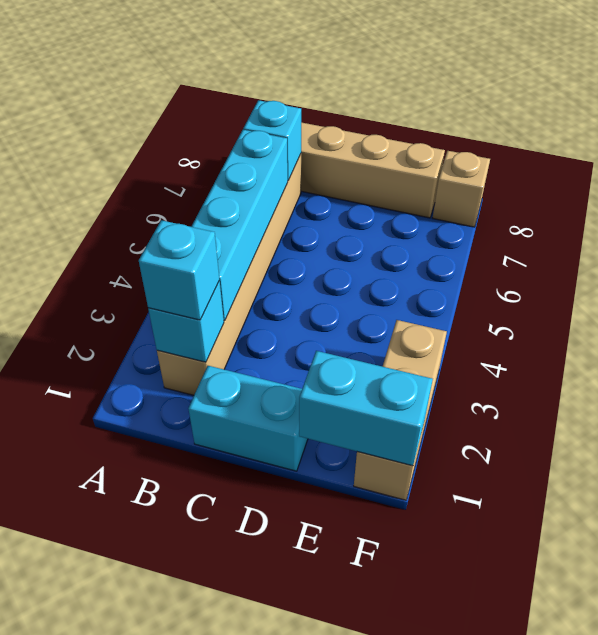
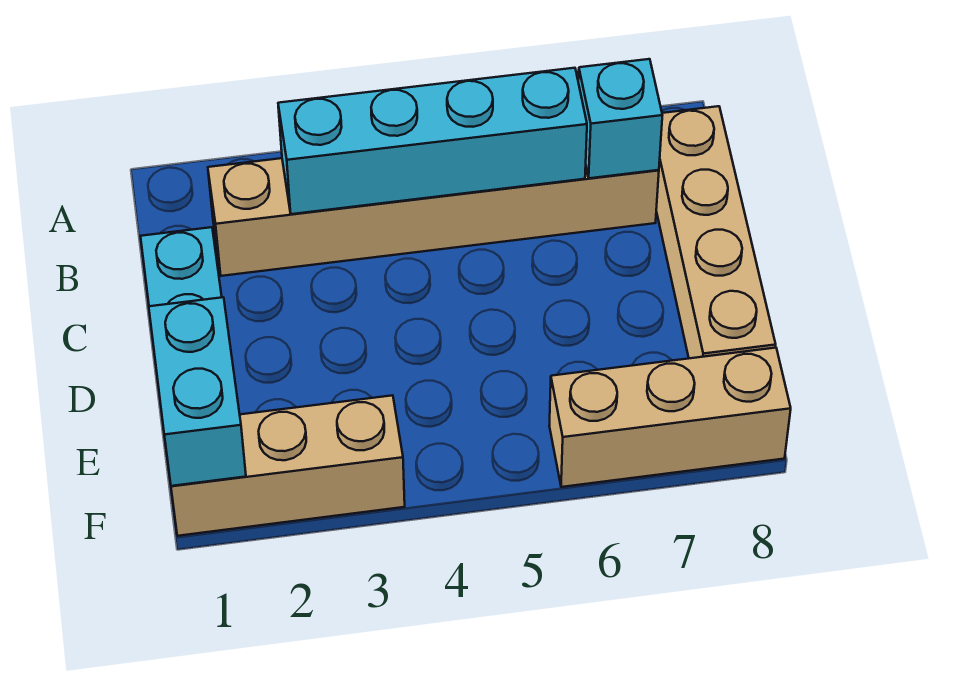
cyan brick B2 level 2 -> none
cyan brick B2 level 3 -> none
tan brick F8 level 1 -> tan brick F6:F8 level 1

